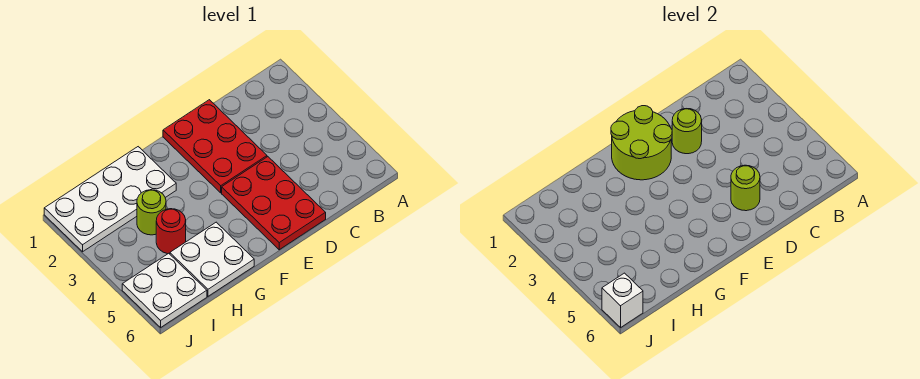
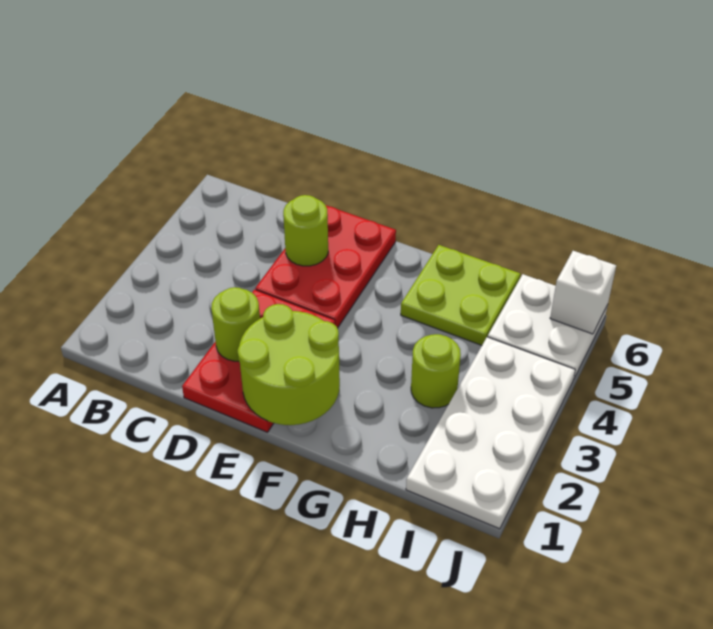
white plate G1:J2 level 1 -> white plate I1:J4 level 1
white plate G5:H6 level 1 -> lime plate G5:H6 level 1
red round brick H4 level 1 -> none

